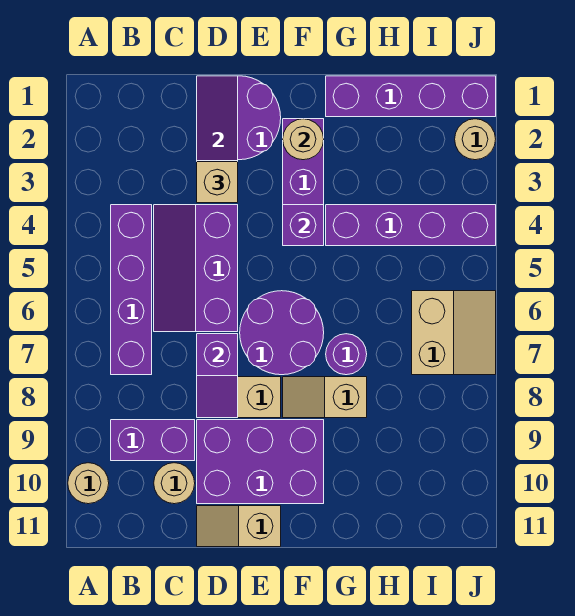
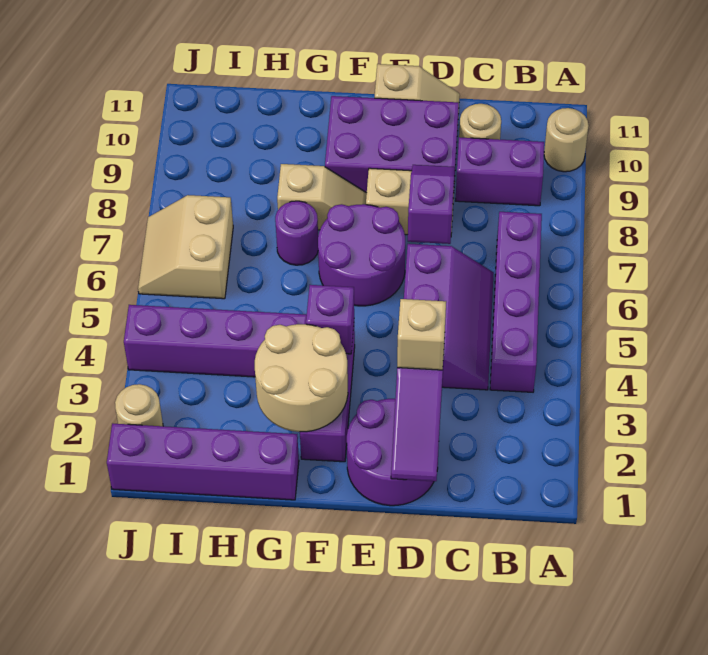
tan round brick F2 level 2 -> tan round brick F2:G3 level 2

